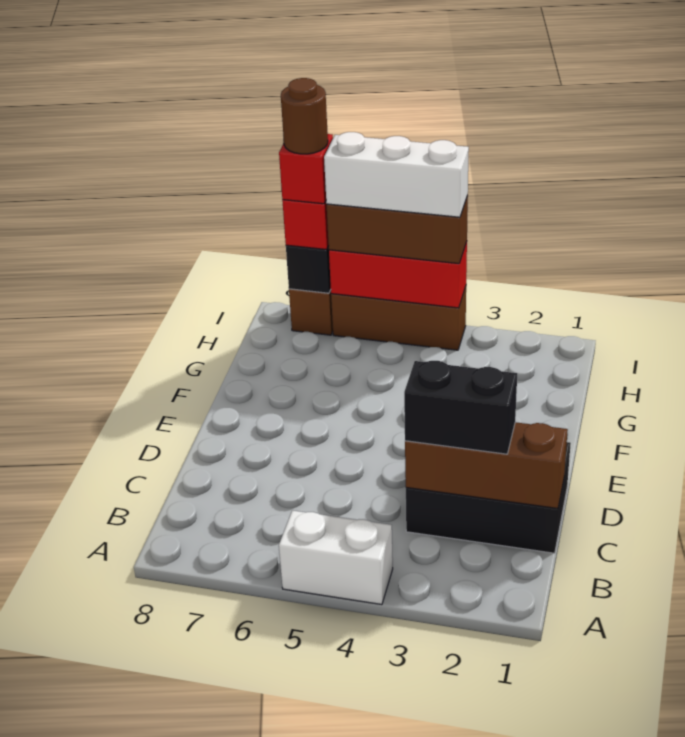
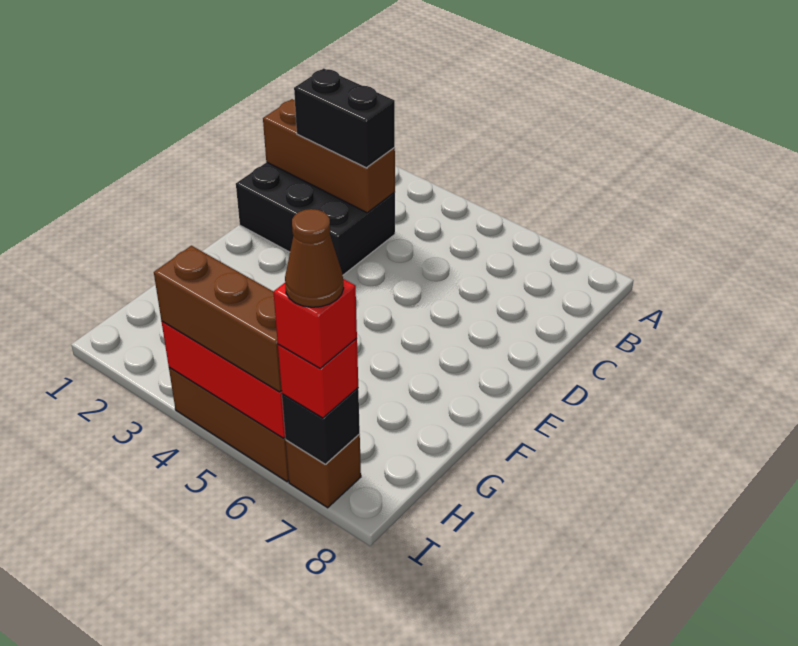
white brick A4:A5 level 1 -> none
white brick I4:I6 level 4 -> none
brown round brick I7 level 5 -> brown cone I7 level 5

